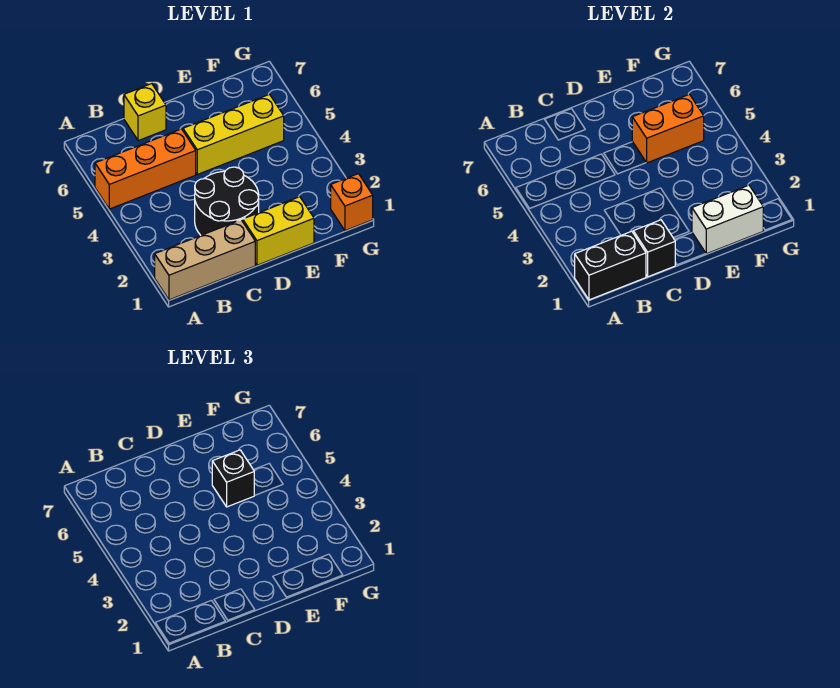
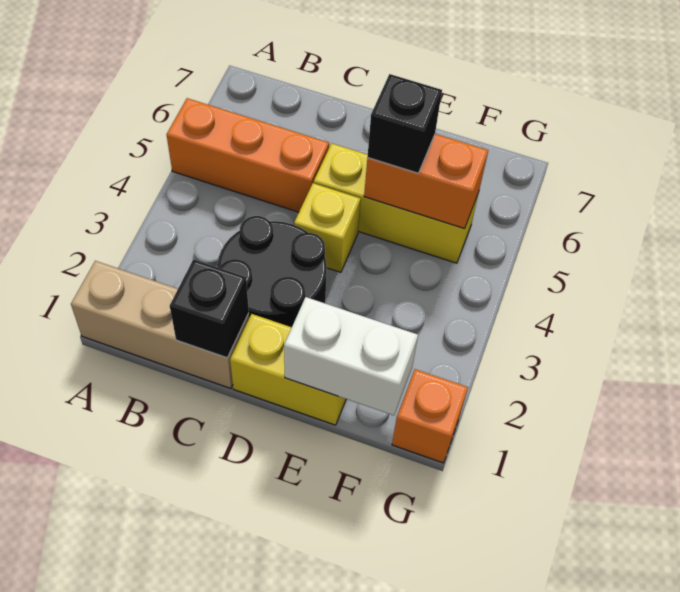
black brick A1:B1 level 2 -> none
yellow brick C7 level 1 -> yellow brick D4 level 1

